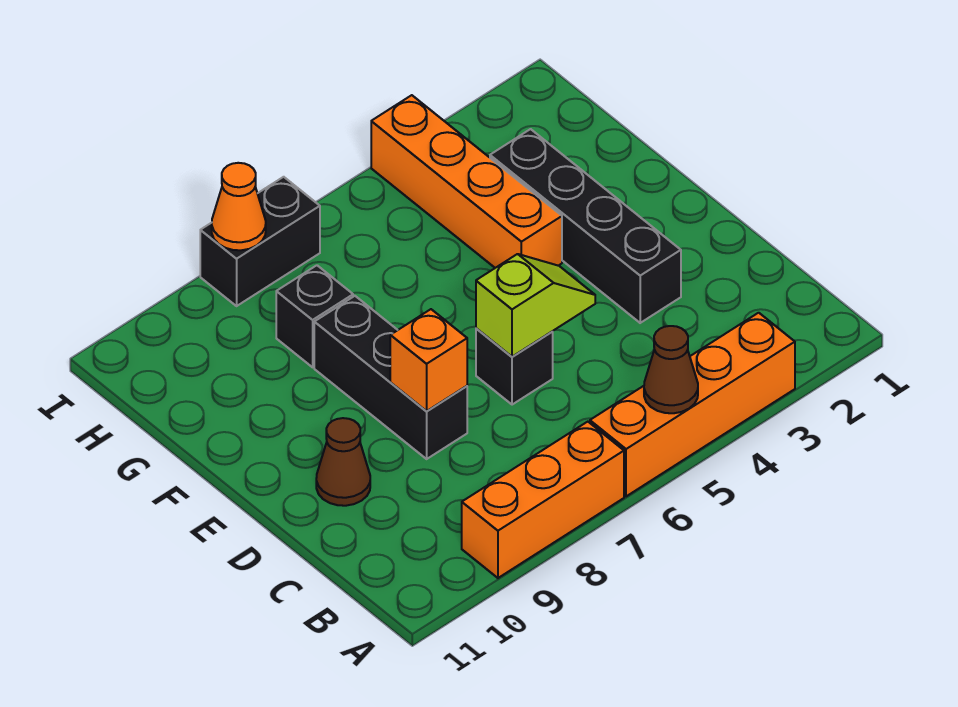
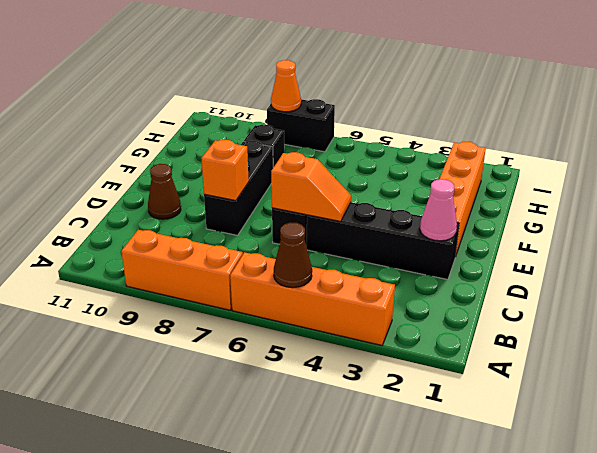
none -> pink cone D2 level 2
black brick D3:G3 level 1 -> black brick D2:D5 level 1
lime slope D5:D6 level 2 top 6 -> orange slope D5:D6 level 2 top 6
orange brick F4:I4 level 1 -> orange brick E2:H2 level 1

